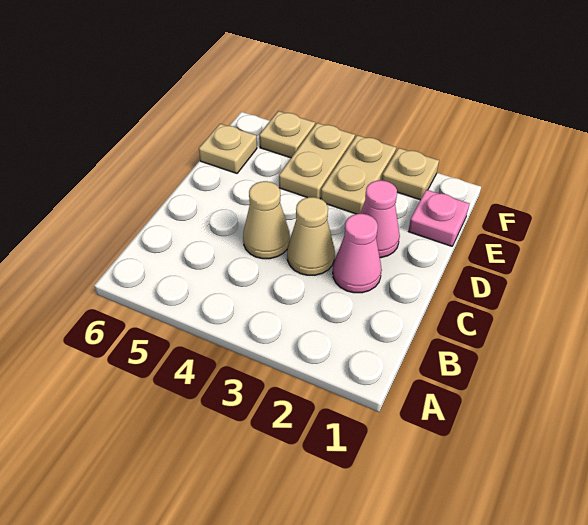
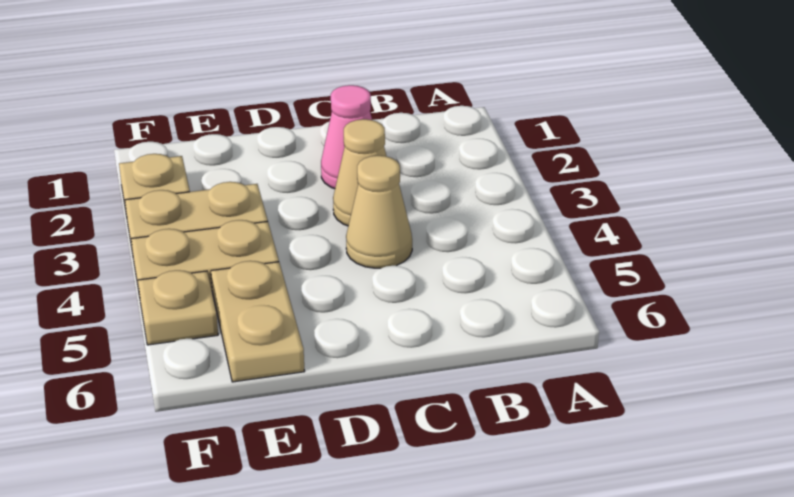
pink cone D2 level 1 -> none
pink plate E1 level 1 -> none
tan plate E6 level 1 -> tan plate E5:E6 level 1

